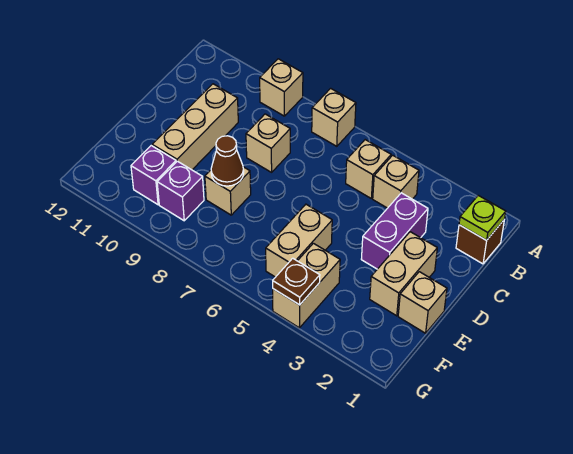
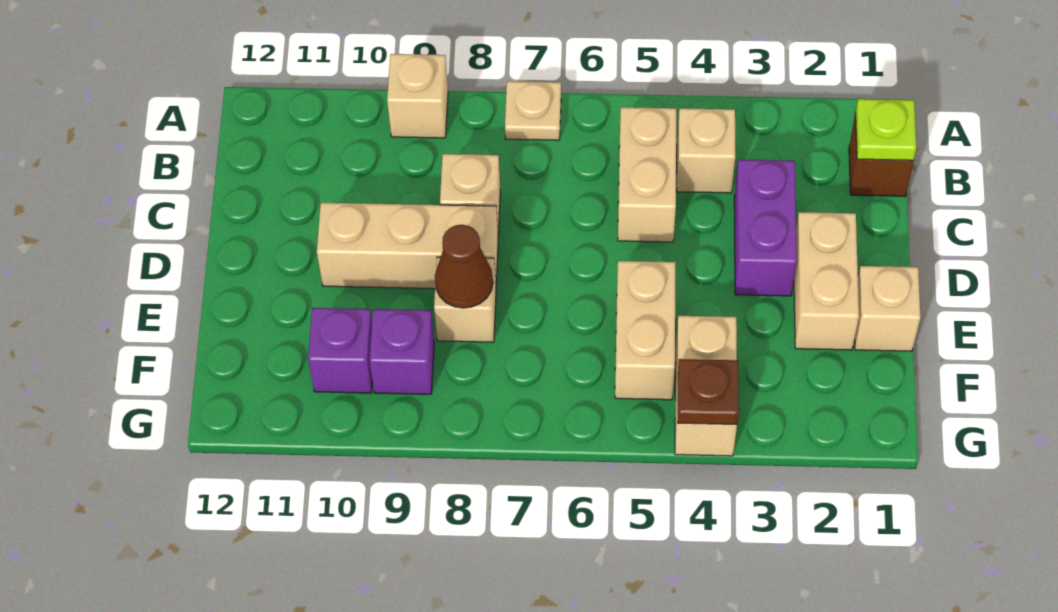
tan brick A7 level 1 -> tan plate A7 level 1
tan brick B5 level 1 -> tan brick B5:C5 level 1
tan brick C10:E10 level 1 -> tan brick D8:D10 level 1

